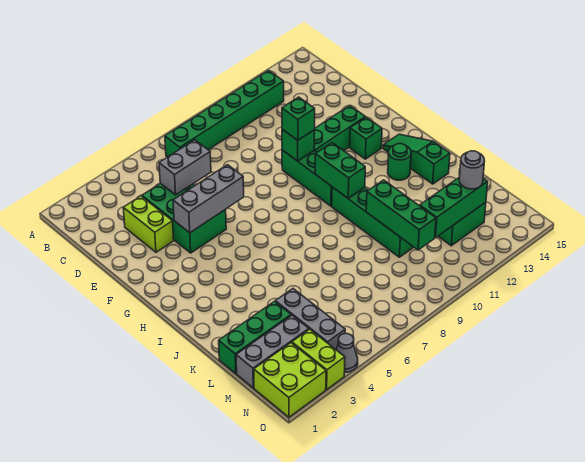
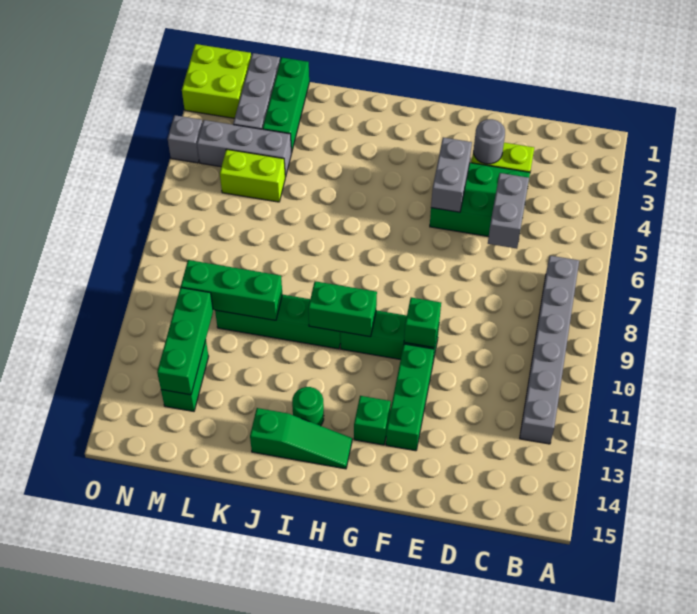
green brick B7:B12 level 1 -> grey brick B7:B12 level 1
grey brick F4:F6 level 2 -> grey brick F4:F5 level 2
green brick F10 level 3 -> none
grey round brick M13 level 3 -> grey round brick E3 level 2
lime brick N3:O3 level 1 -> lime brick L5:M5 level 1
grey cone O4 level 1 -> grey brick O4 level 1

